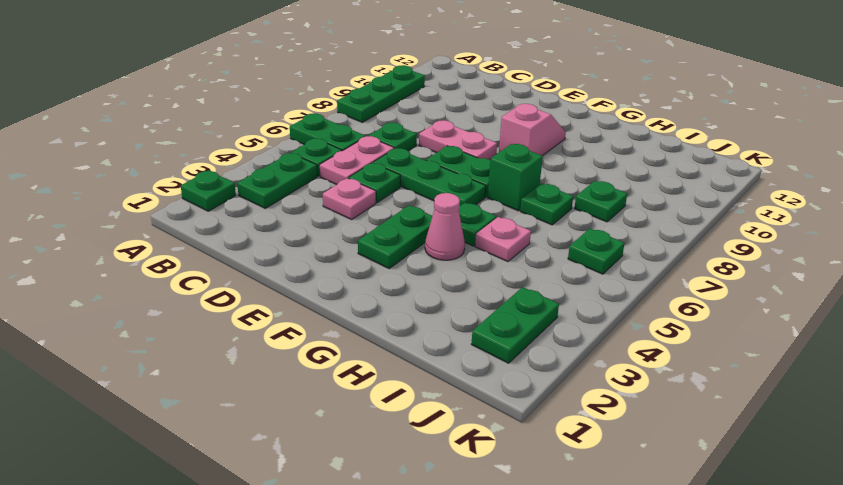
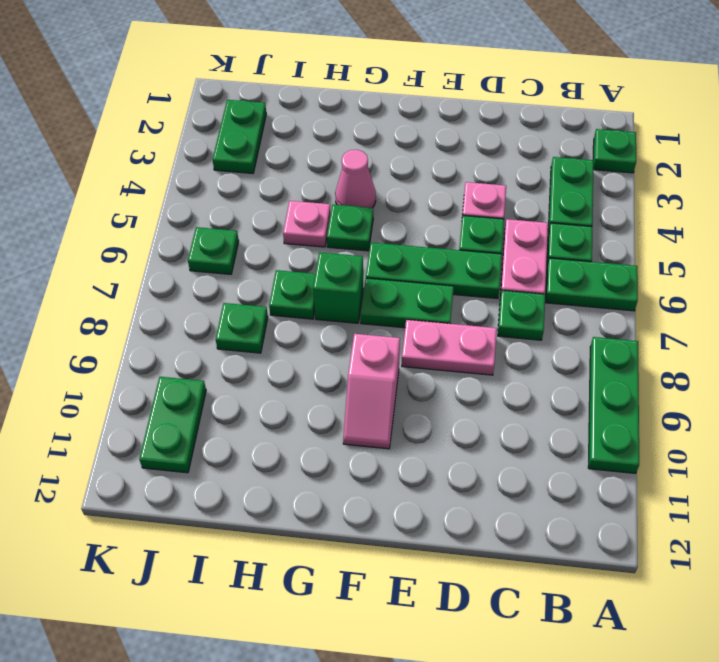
green plate F3:F4 level 1 -> green plate J10:J11 level 1

